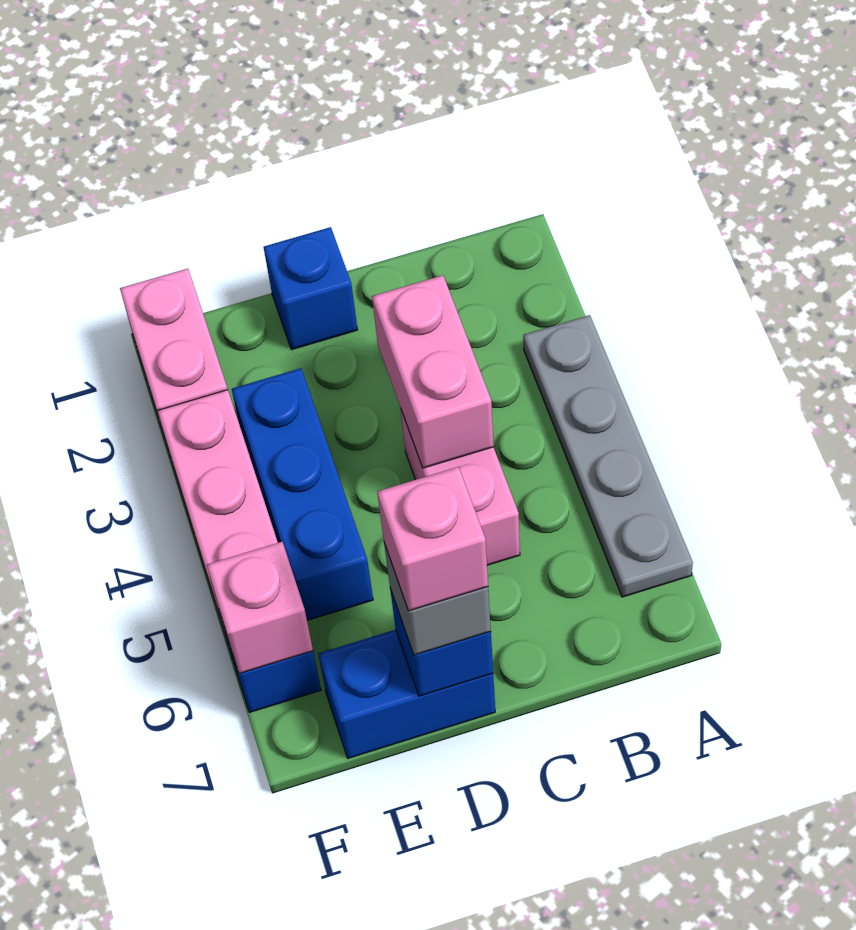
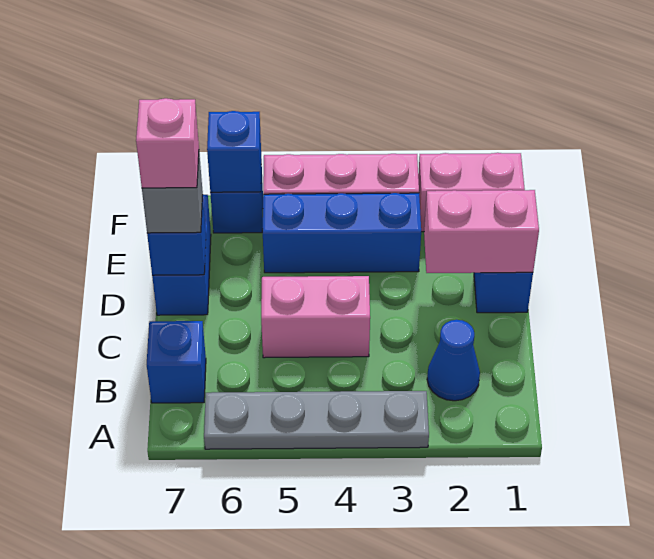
none -> blue cone B2 level 1
none -> blue brick B7 level 1
pink brick C3:C4 level 2 -> pink brick D1:D2 level 2
pink brick F6 level 2 -> blue brick F6 level 2

